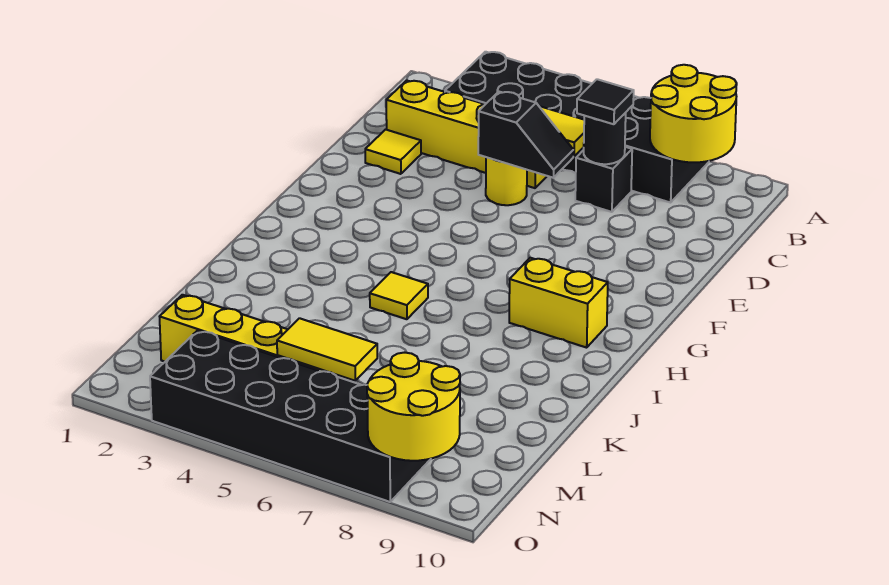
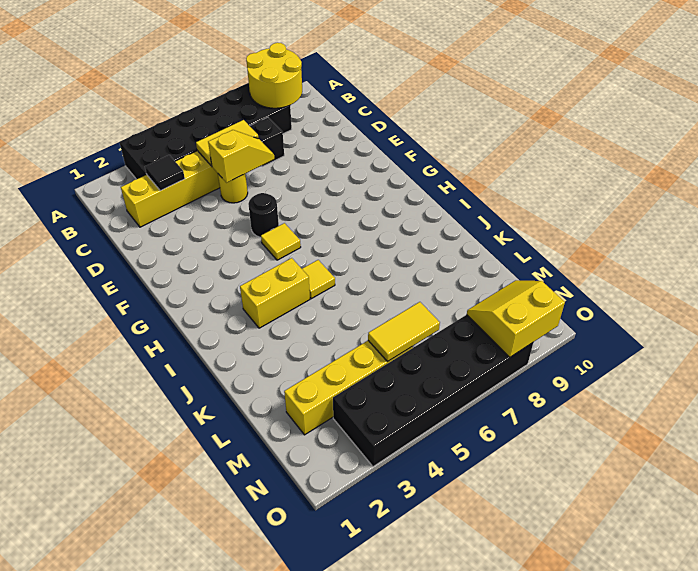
black round brick C7 level 2 -> black round brick F5 level 1
black tile C7 level 3 -> black tile C3 level 2
yellow tile D2 level 1 -> yellow tile G5 level 1
black slope D5:D6 level 2 top 5 -> yellow slope D5:D6 level 2 top 5
yellow brick H8:H9 level 1 -> yellow brick I3:I4 level 1
yellow round brick N8:O9 level 2 -> yellow slope N8:O9 level 2 top O

